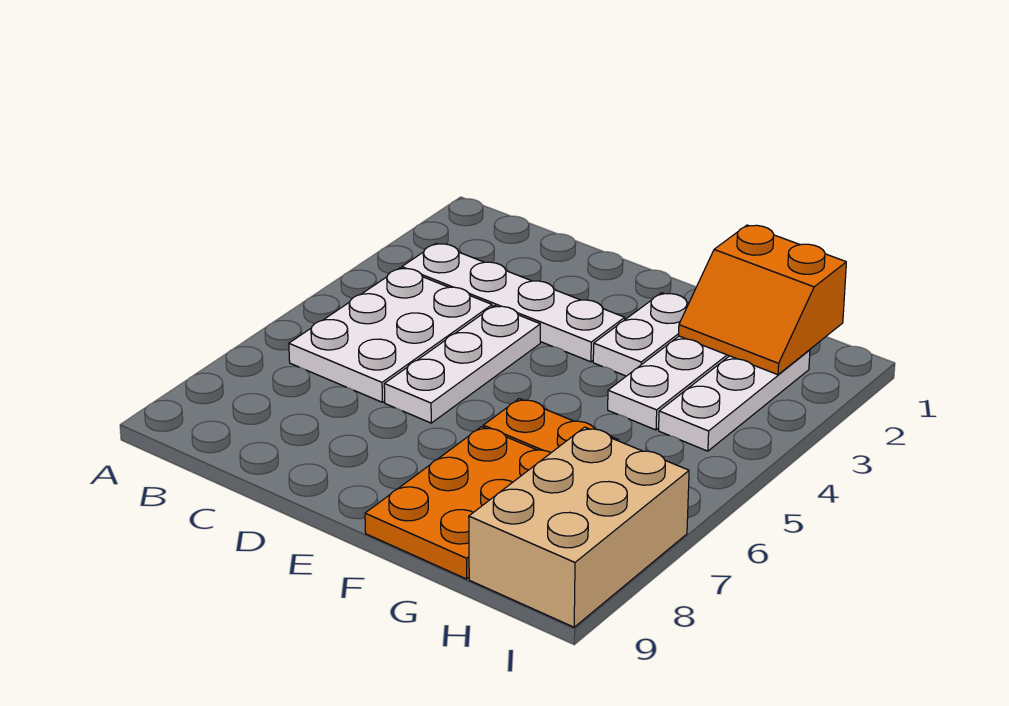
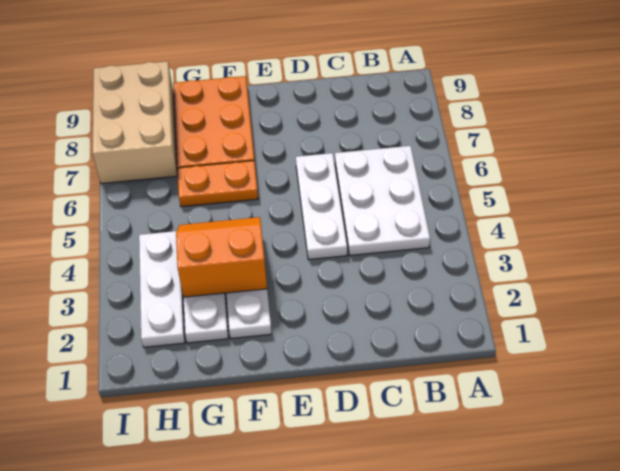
white plate B3:E3 level 1 -> none
orange slope G1:H2 level 2 top 1 -> orange slope F3:G4 level 2 top 3

